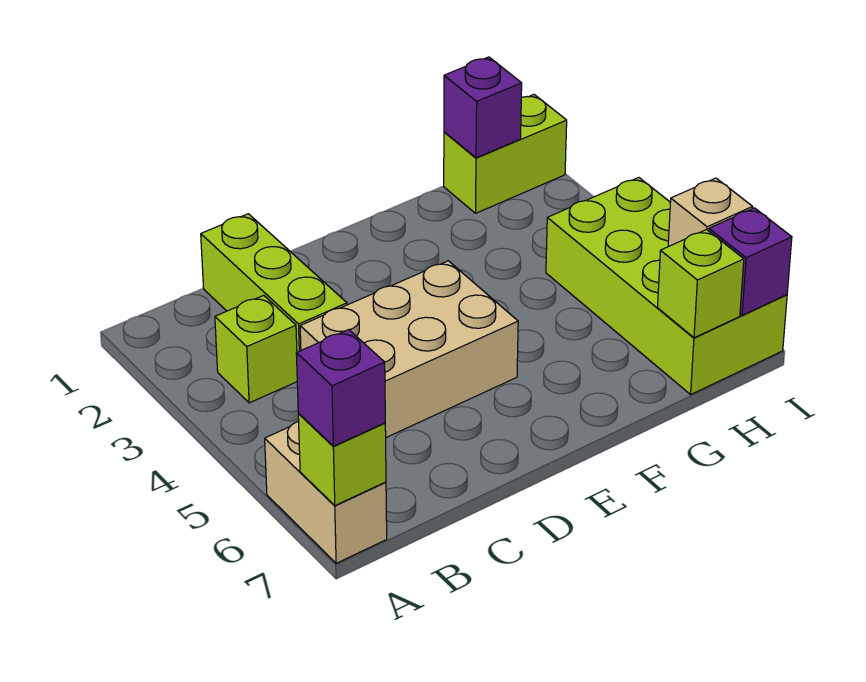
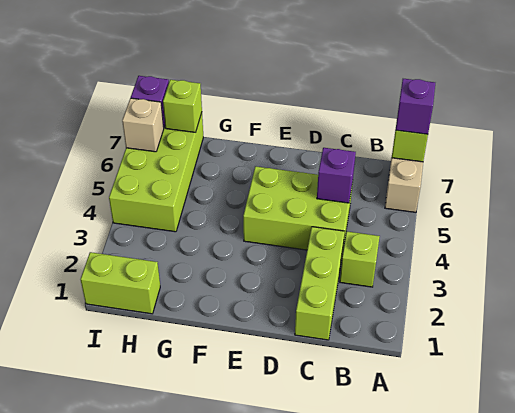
tan brick C4:E5 level 1 -> lime brick C4:E5 level 1
purple brick H1 level 2 -> purple brick C5 level 2

